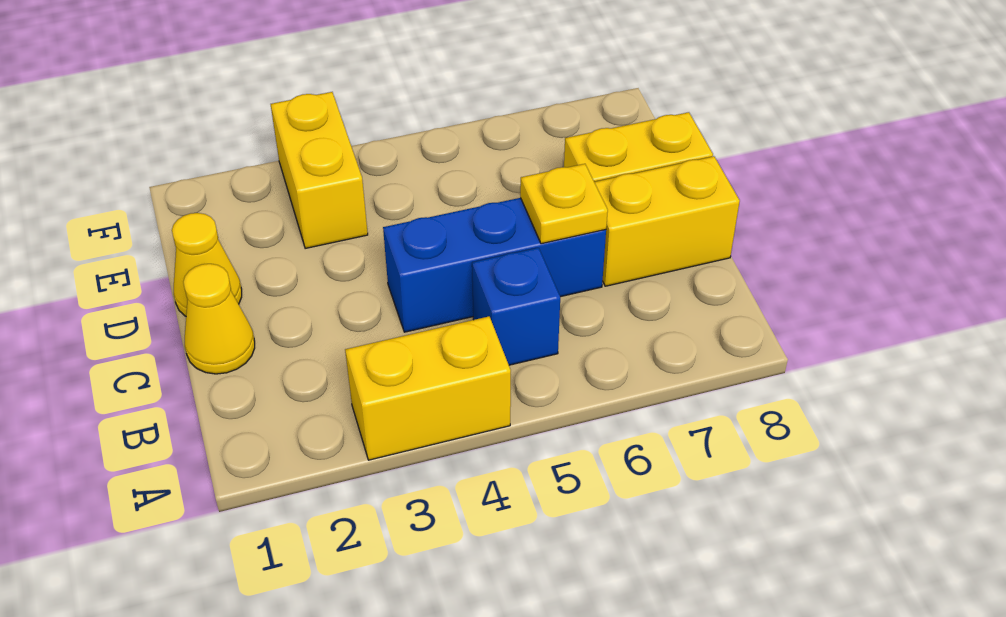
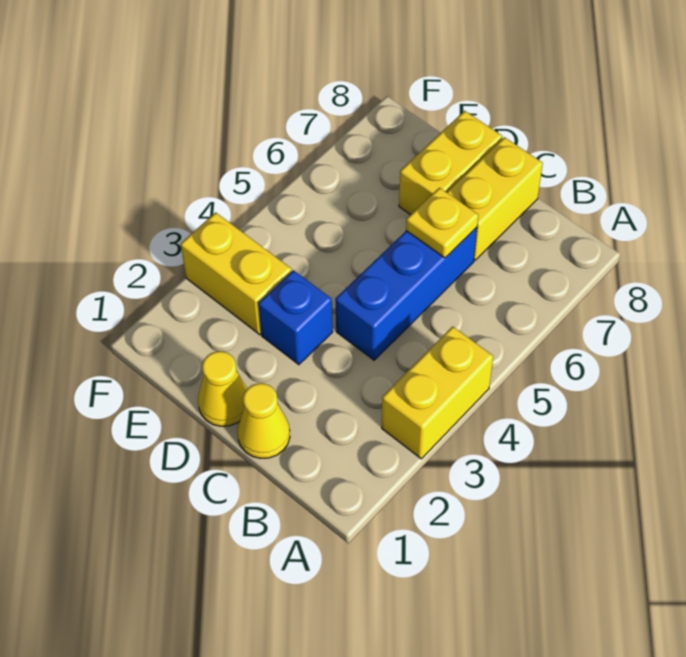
blue brick B5 level 1 -> blue brick D3 level 1

